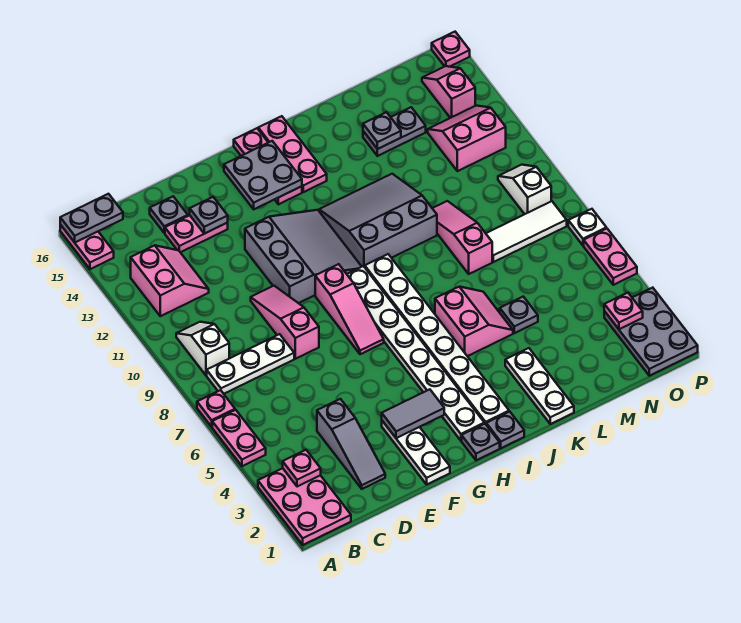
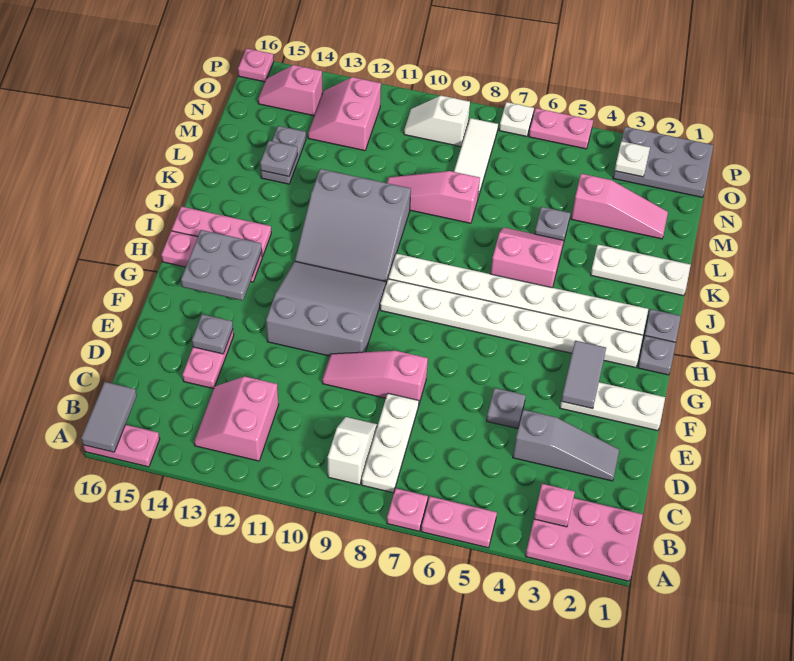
grey plate A16:B16 level 2 -> grey tile A16:B16 level 2
white slope B9:B10 level 1 top 9 -> white slope B9:C9 level 1 top B
pink slope B12:C13 level 1 top B -> pink slope B12:C13 level 1 top 12
grey plate D15 level 1 -> grey plate E5 level 1
pink slope G7:G9 level 1 top 9 -> pink slope M2:M4 level 1 top 4
grey slope I10:K12 level 1 top 10 -> grey slope I10:K12 level 1 top K
pink plate O3 level 2 -> white plate O3 level 2

